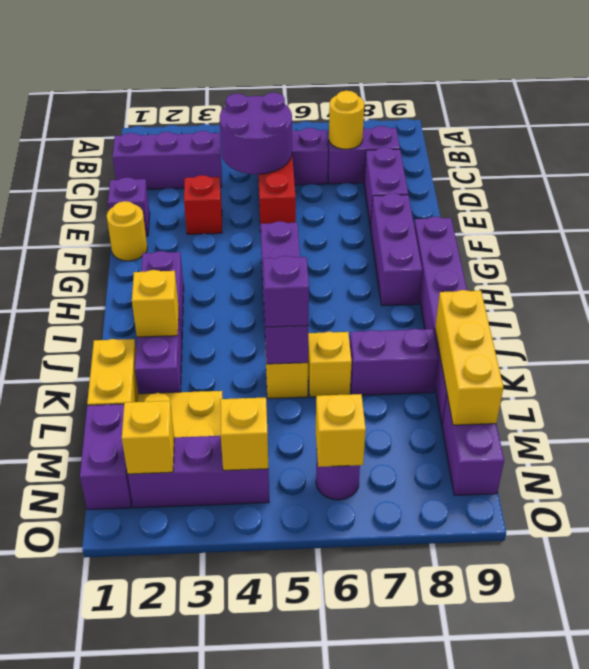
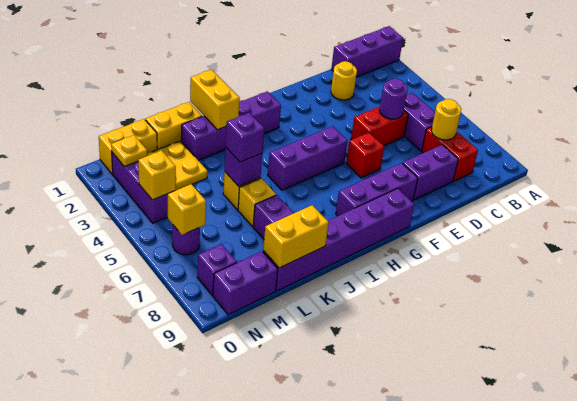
purple brick C1:C3 level 1 -> purple brick A1:C1 level 1
purple round brick C4:D5 level 2 -> purple round brick D5 level 2
purple brick C7:C8 level 1 -> red brick C7:C8 level 1
purple brick E1 level 1 -> purple brick N8 level 1
red brick E3 level 1 -> red brick F6 level 1
yellow round brick F1 level 1 -> yellow round brick D2 level 1
yellow brick J2 level 2 -> yellow brick J1:J2 level 2
yellow brick K9:M9 level 2 -> yellow brick K9:L9 level 2
purple brick M1:N1 level 1 -> yellow brick M1:N1 level 1
yellow brick N2 level 2 -> yellow plate N2 level 2

